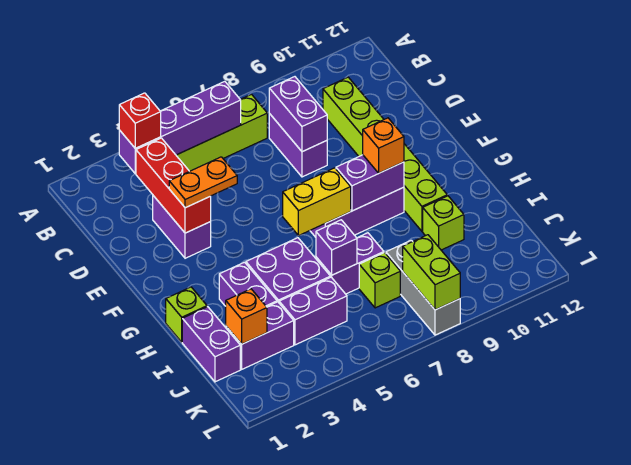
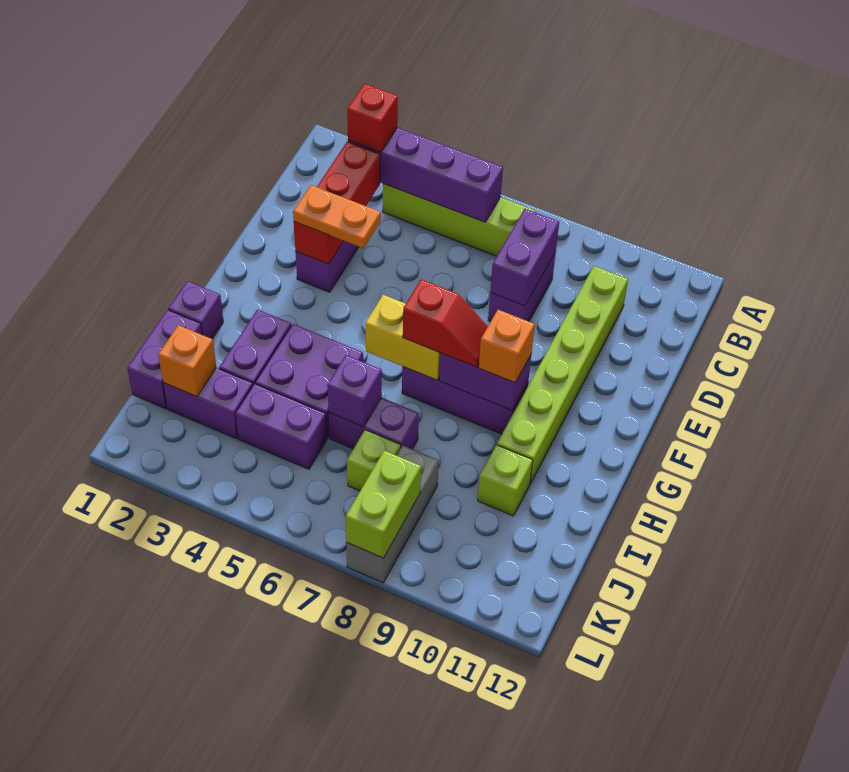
none -> red slope G7:G8 level 3 top 7
lime brick H1 level 1 -> purple brick H1 level 1

